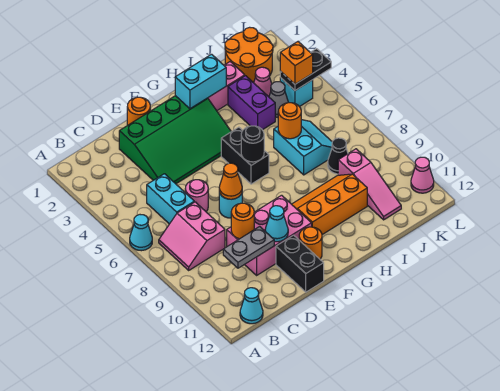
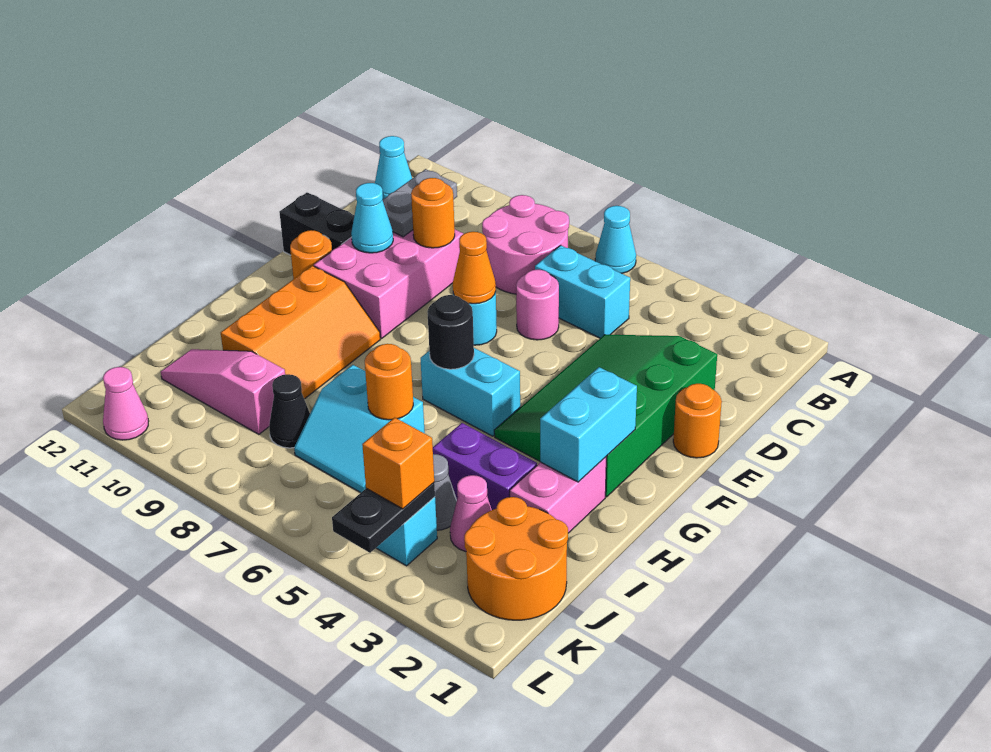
pink slope B7:C8 level 1 top C -> pink round brick B7:C8 level 1
black brick G5:G6 level 1 -> cyan brick G5:G6 level 1

